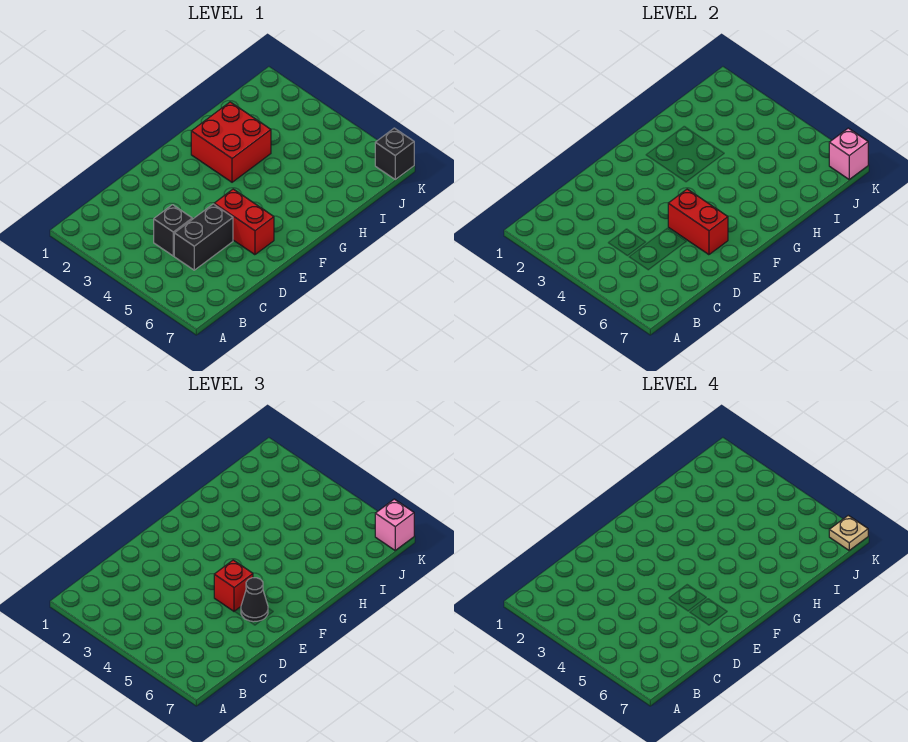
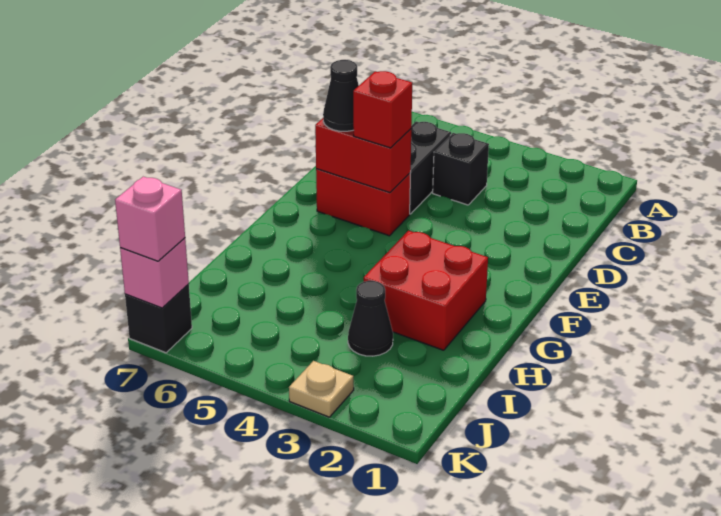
none -> black cone I3 level 1
tan plate K7 level 4 -> tan plate K3 level 1

